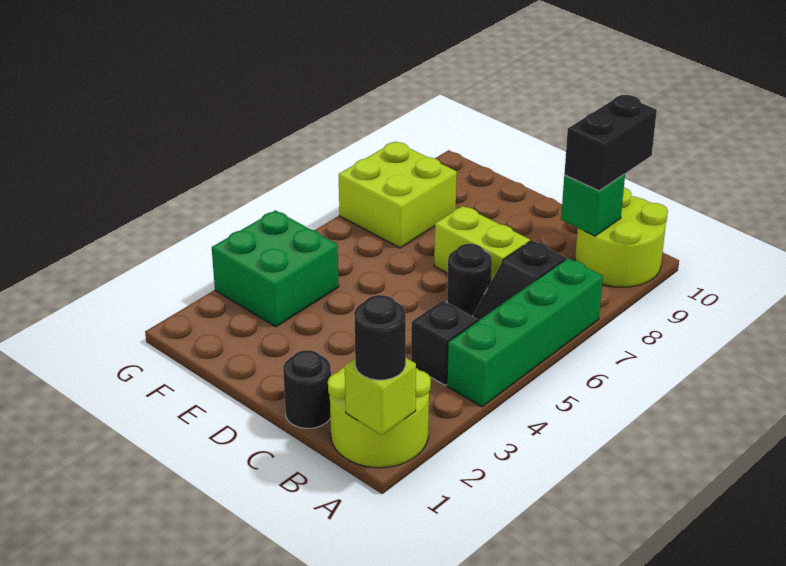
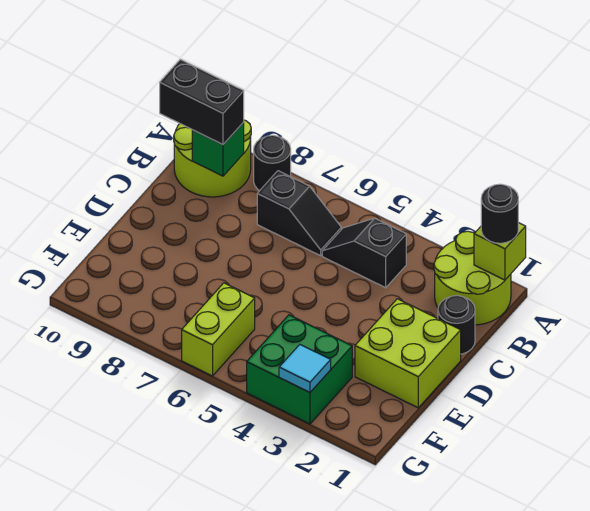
green brick A4:A7 level 1 -> none
black round brick C6 level 1 -> black round brick A8 level 1
lime brick C7:D7 level 1 -> lime brick F6:G6 level 1
lime brick F7:G8 level 1 -> lime brick D1:E2 level 1
none -> cyan tile G3 level 2

